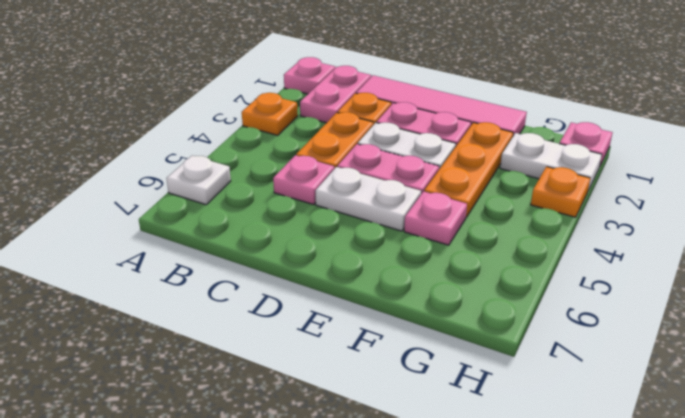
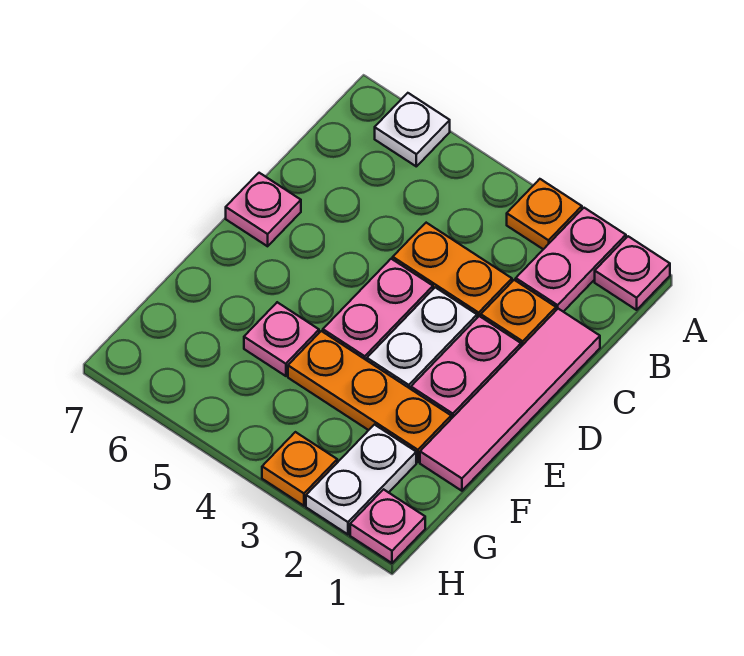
pink plate B1:B2 level 1 -> pink plate A2:B2 level 1
pink plate C5 level 1 -> pink plate D7 level 1
white plate D5:E5 level 1 -> none

